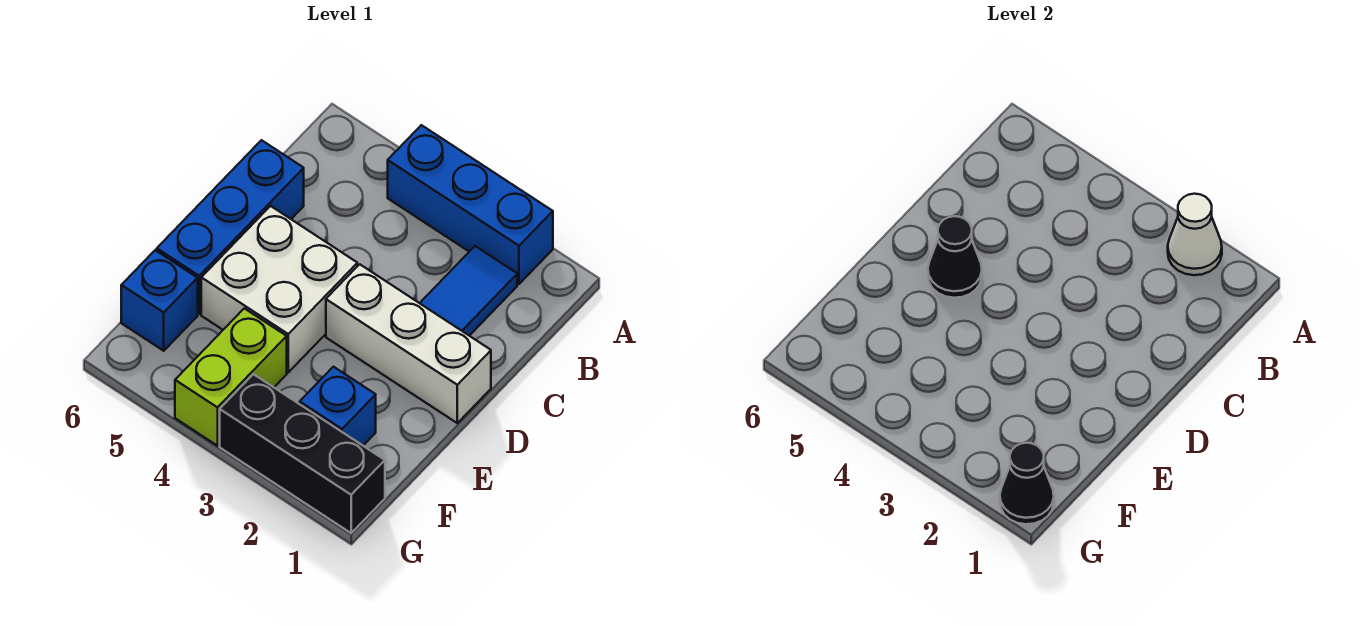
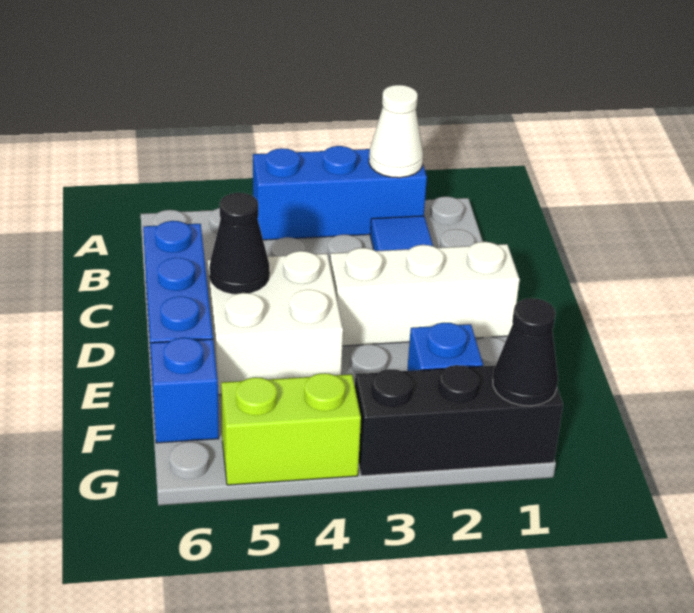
lime brick F4:G4 level 1 -> lime brick G4:G5 level 1

